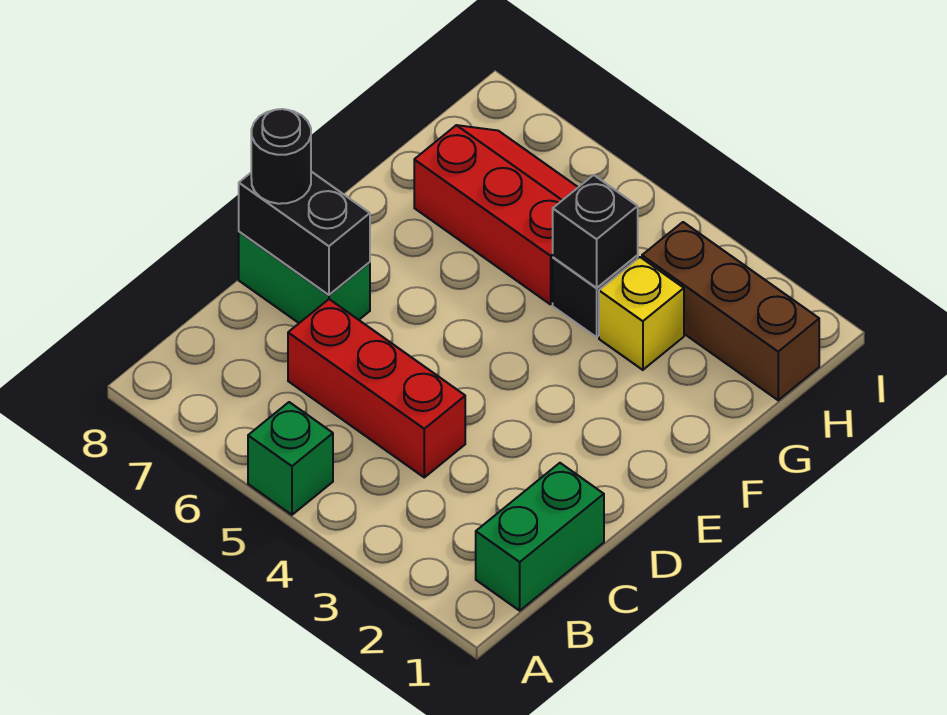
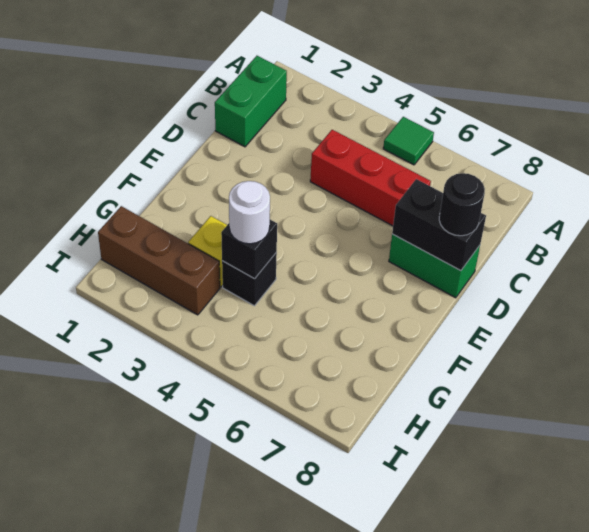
green brick A5 level 1 -> green tile A5 level 1
none -> white round brick G4 level 3
red slope G5:H7 level 1 top G -> none

